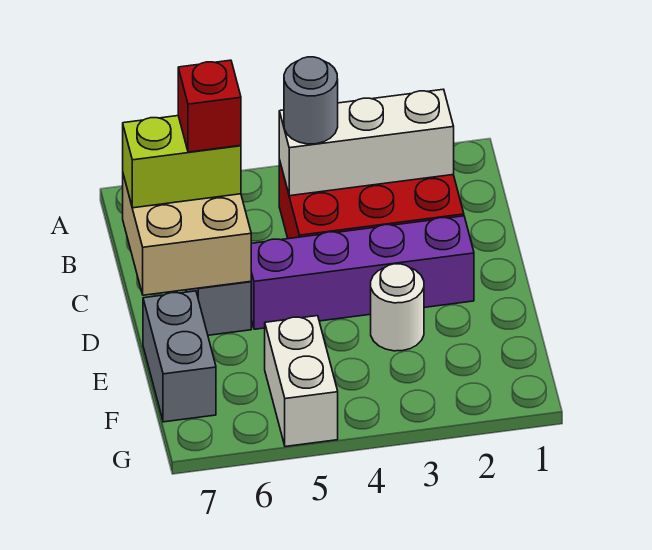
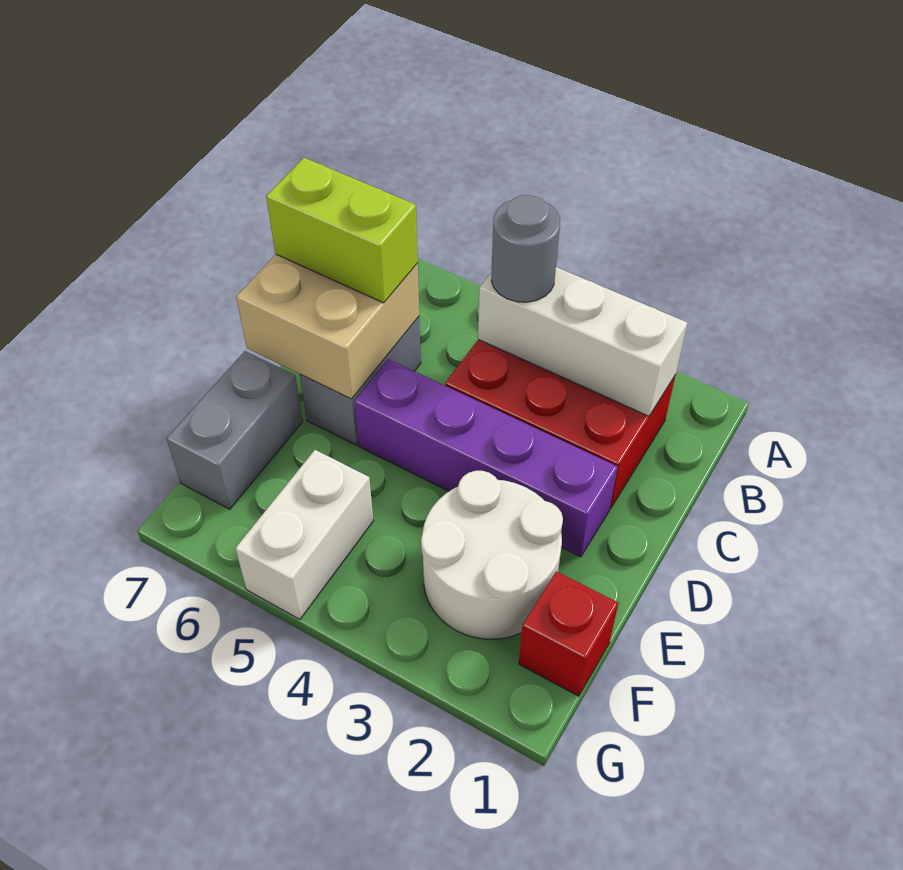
red brick C6 level 4 -> red brick F1 level 1
white round brick E3 level 1 -> white round brick E2:F3 level 1

